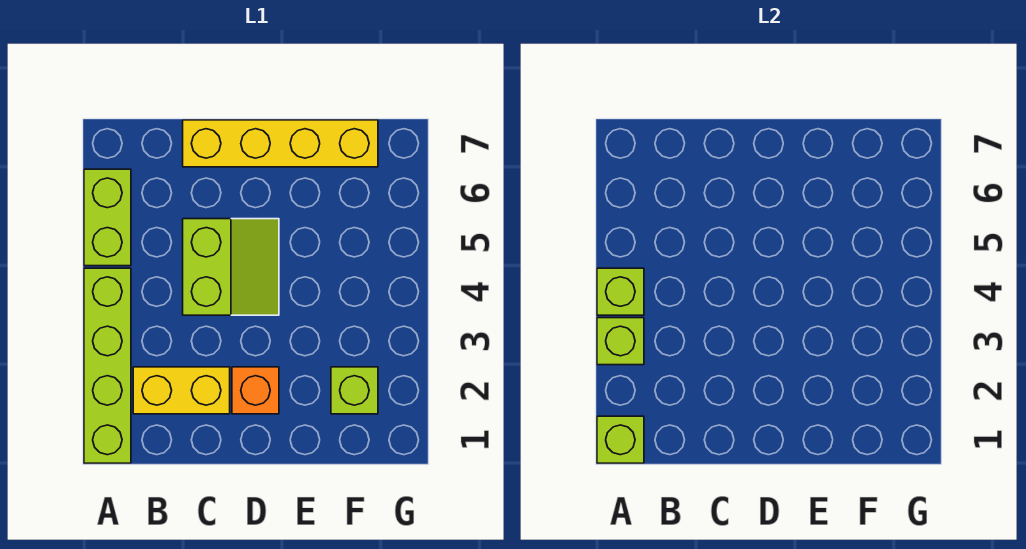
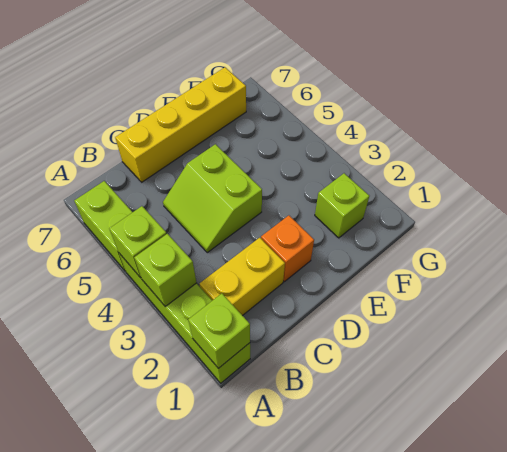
lime slope C4:D5 level 1 top C -> lime slope C4:D5 level 1 top D

